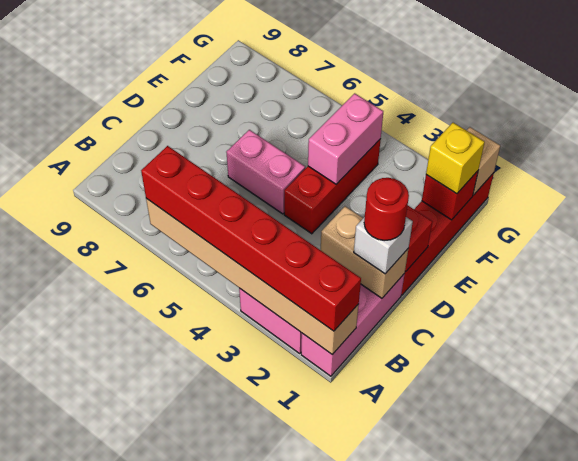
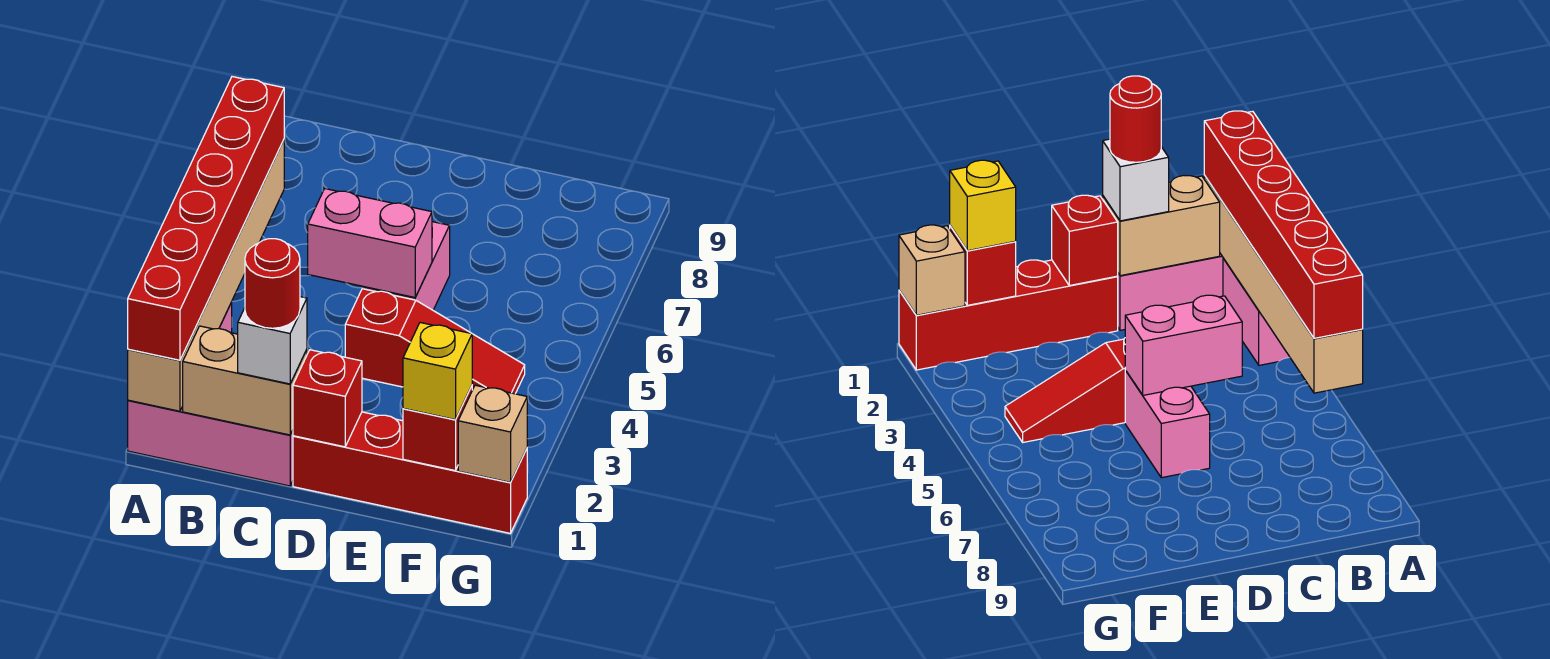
tan brick C1:C2 level 2 -> tan brick B1:C1 level 2
red brick D4:F4 level 1 -> red slope D4:F4 level 1 top D
pink brick E4:F4 level 2 -> pink brick C5:D5 level 2

